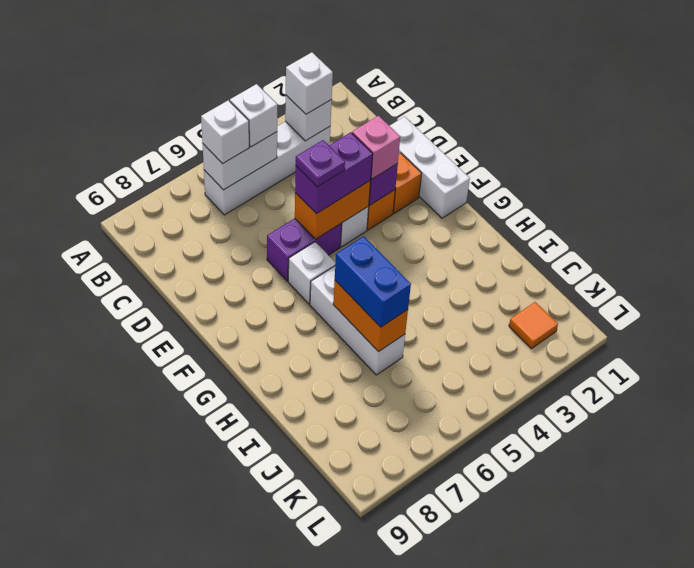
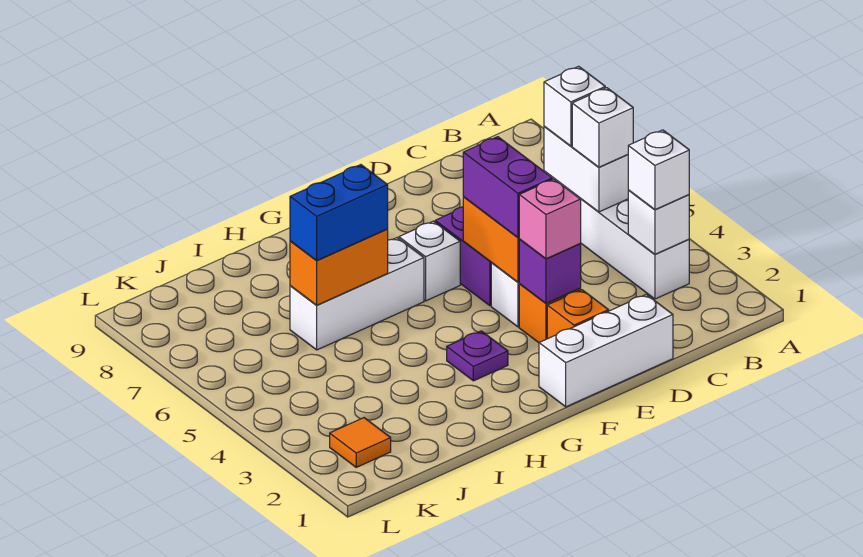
purple plate E5 level 4 -> purple plate G3 level 1

